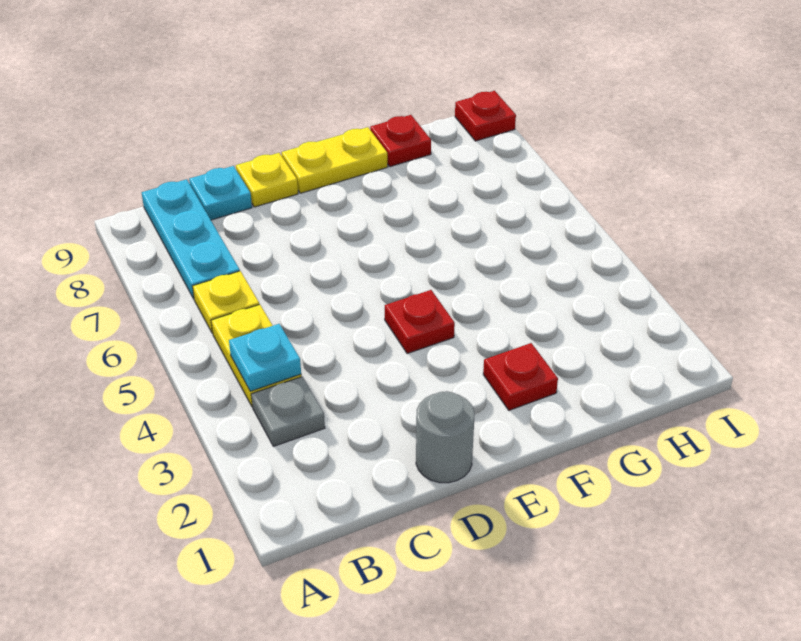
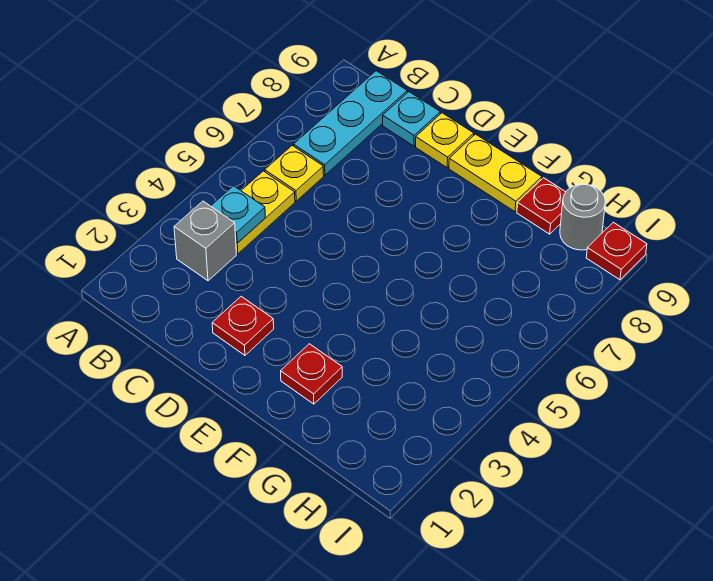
grey plate B3 level 1 -> grey brick B3 level 1
grey round brick D1 level 1 -> grey round brick H9 level 1
red plate E4 level 1 -> red plate D2 level 1

